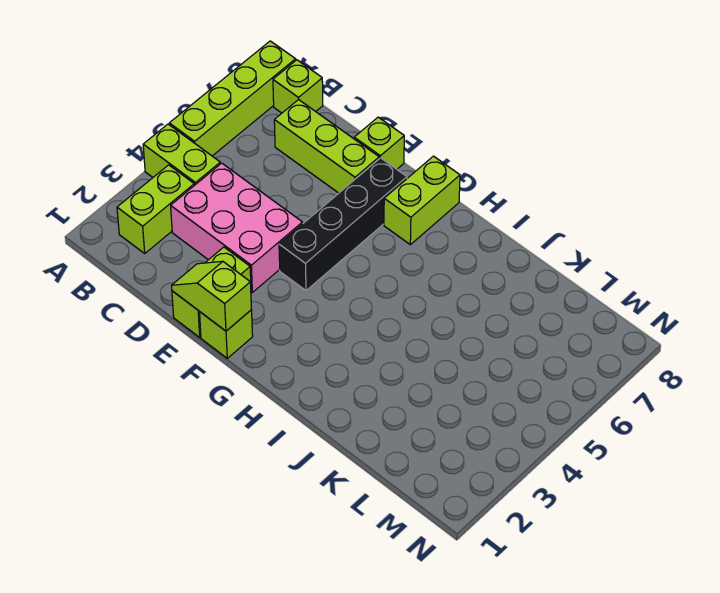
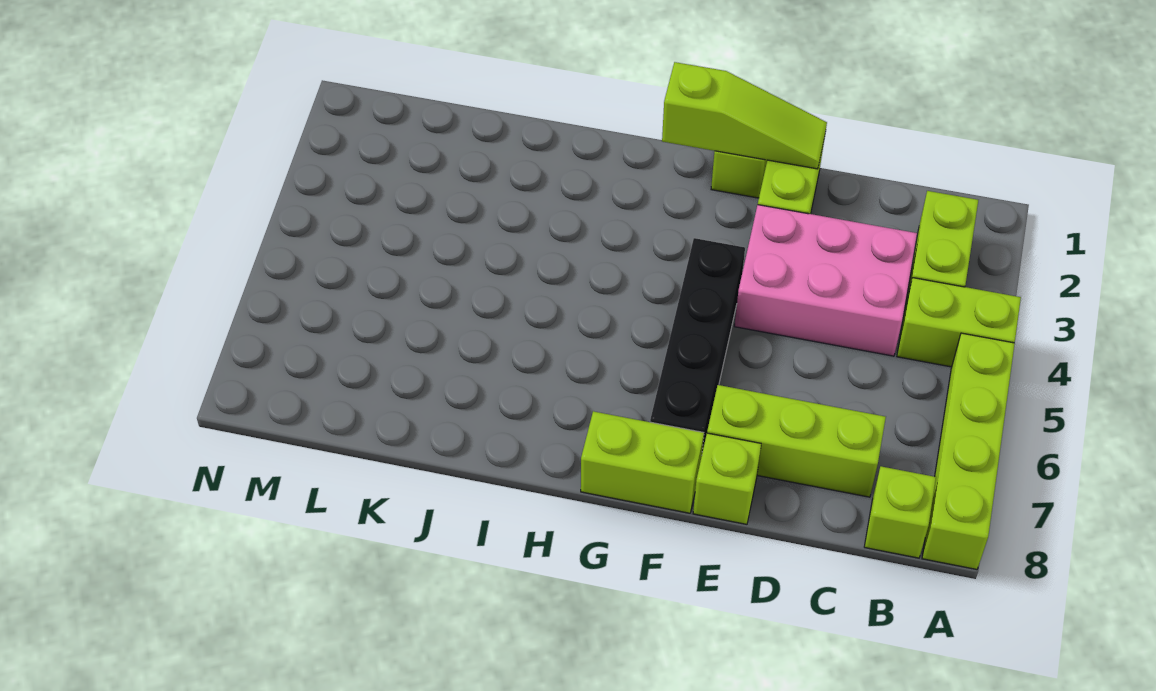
lime slope E1:F1 level 2 top F -> lime slope E1:G1 level 2 top G
lime brick G7:G8 level 1 -> lime brick F8:G8 level 1

